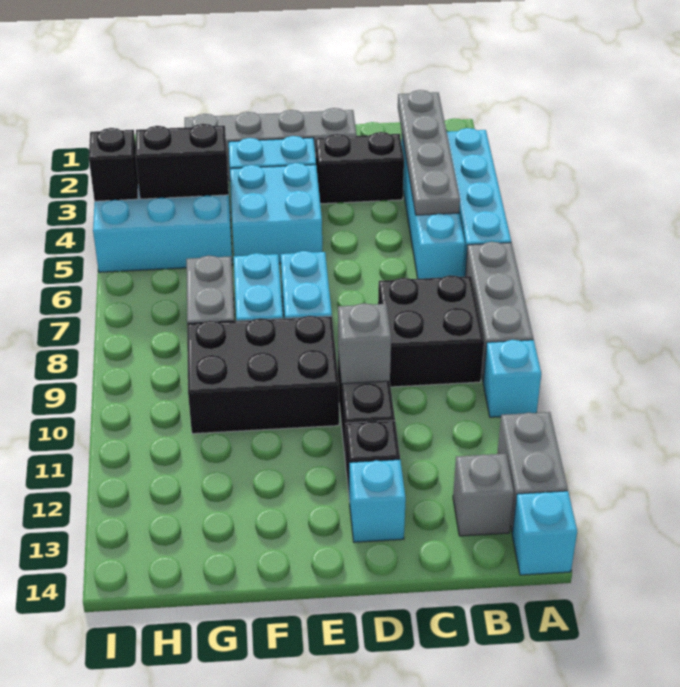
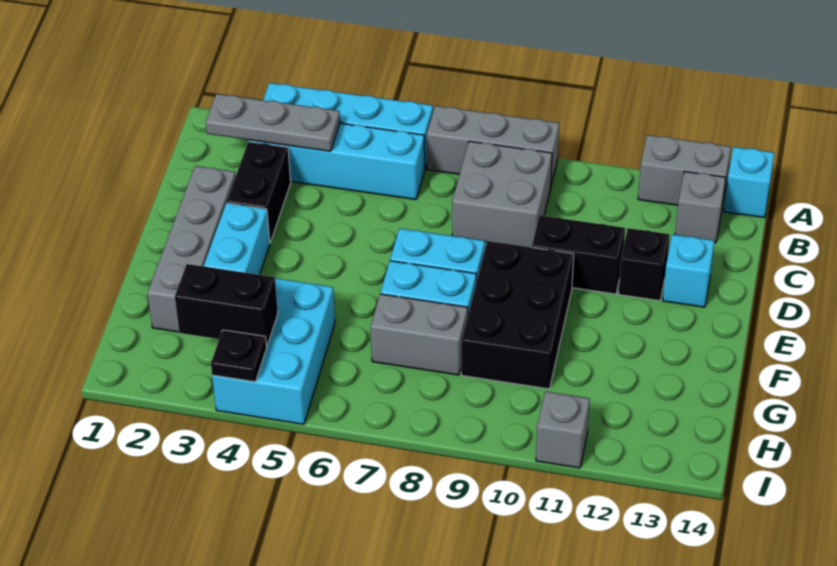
cyan brick A10 level 1 -> none
grey plate B2:B5 level 2 -> grey plate B2:B4 level 2
black brick B8:C9 level 1 -> grey brick B8:C9 level 1
grey brick D10 level 2 -> grey brick I11 level 1
cyan brick E4:F5 level 1 -> none
black brick G4:H4 level 2 -> black brick H3:H4 level 2
black brick I4 level 2 -> black plate I4 level 2

